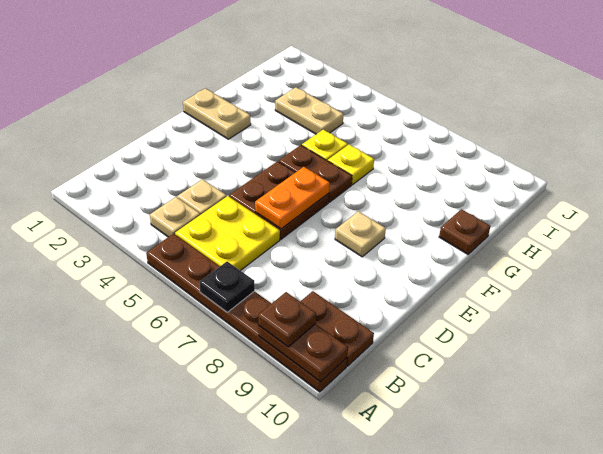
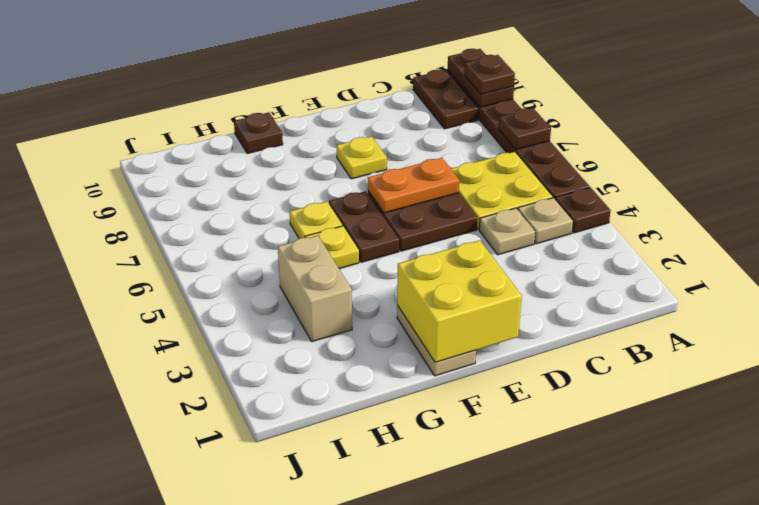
none -> brown plate A4 level 1
black plate A7 level 2 -> brown plate A7 level 2
none -> yellow brick E1:F2 level 2
tan plate E8 level 1 -> yellow plate E8 level 1
tan plate H3:H4 level 1 -> tan brick H3:H4 level 1

